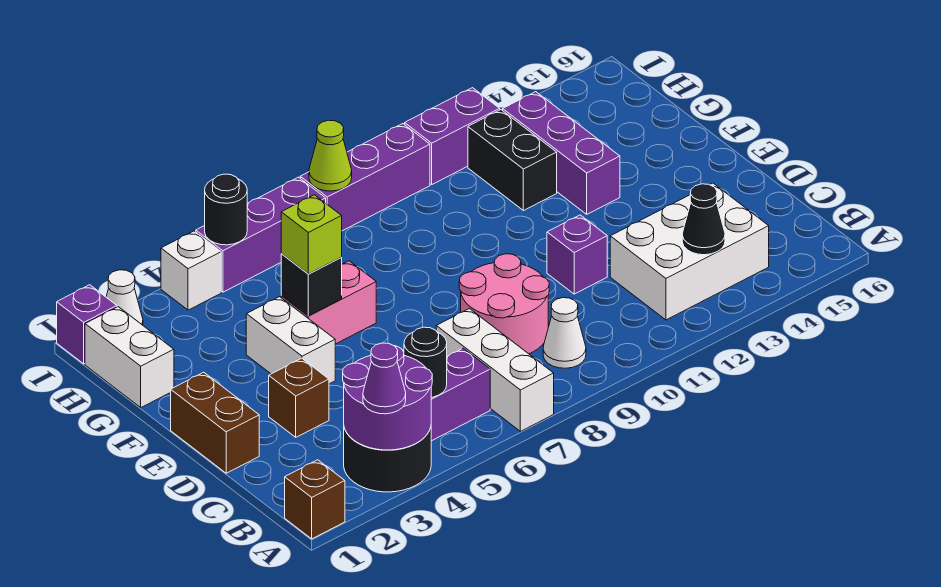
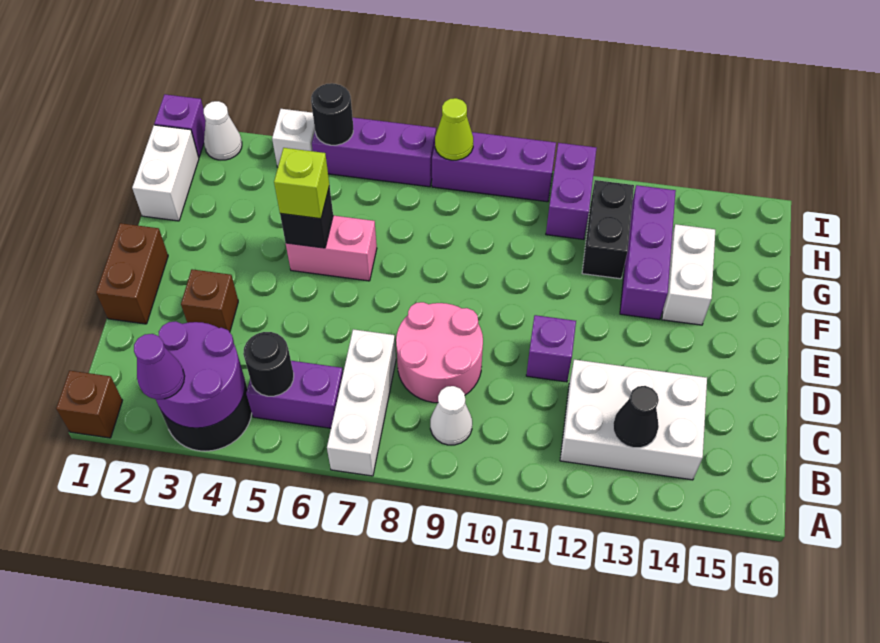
white brick E4:F4 level 1 -> white brick F14:G14 level 1
purple brick I11:I12 level 1 -> purple brick H11:I11 level 1

